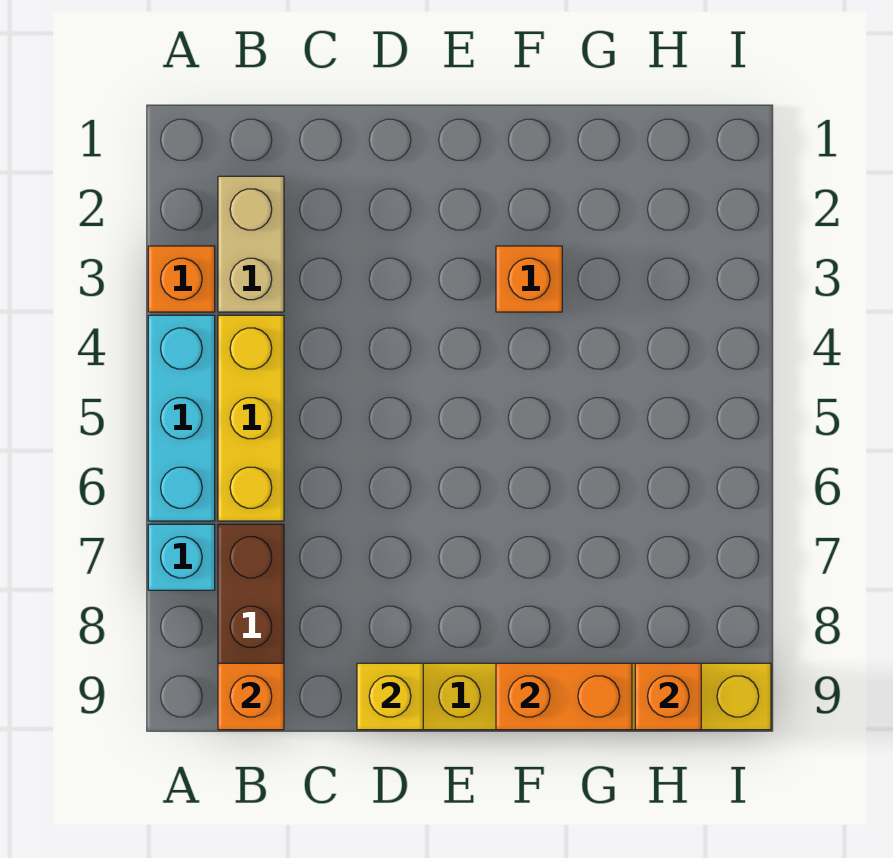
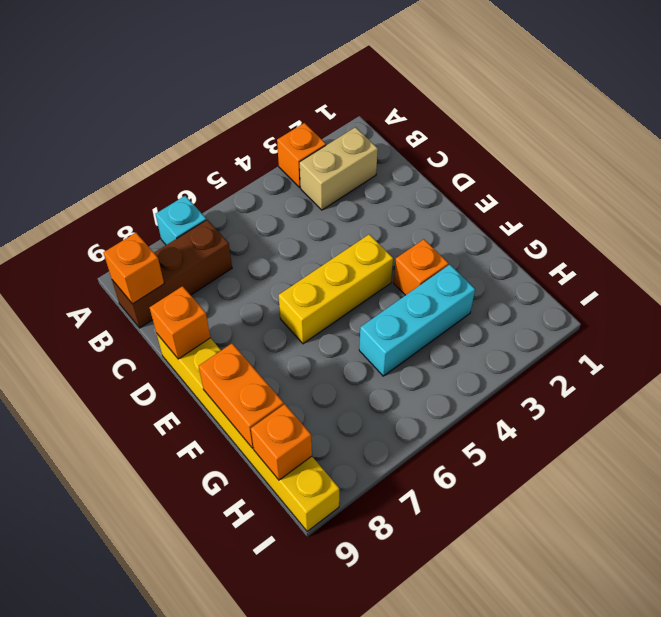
cyan brick A4:A6 level 1 -> cyan brick G3:G5 level 1
yellow brick B4:B6 level 1 -> yellow brick E4:E6 level 1
yellow brick D9 level 2 -> orange brick D9 level 2

